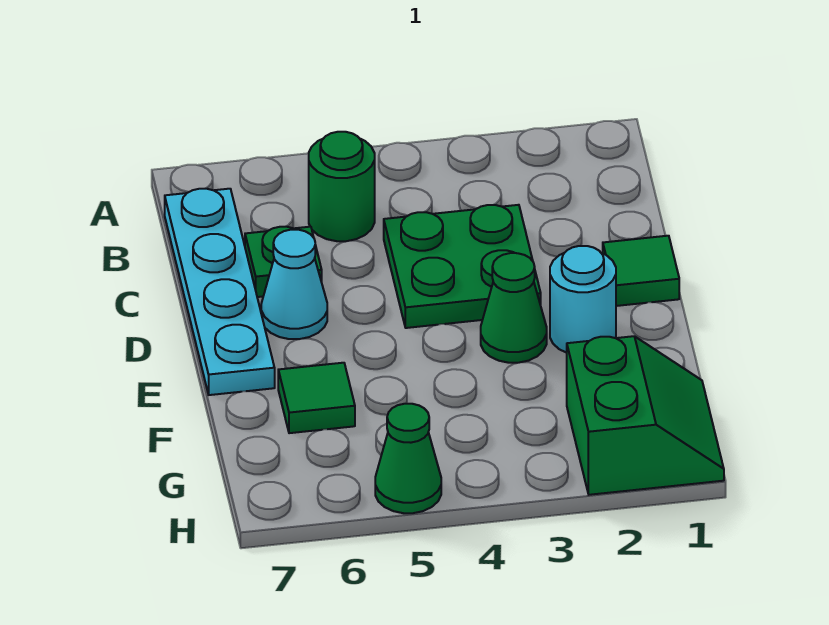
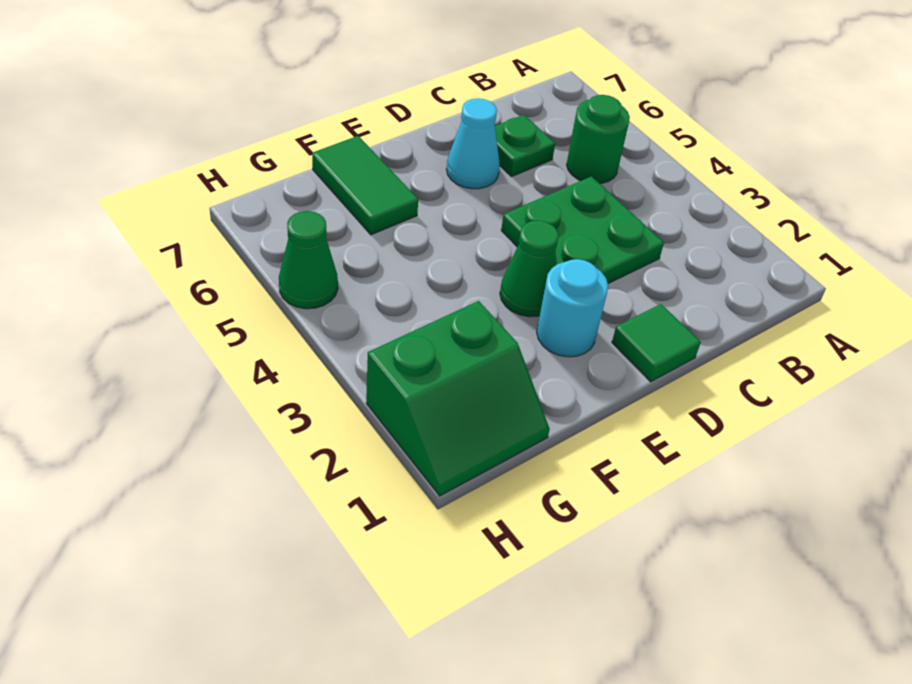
cyan plate B7:E7 level 1 -> none
green tile F6 level 1 -> green tile F6:F7 level 1

